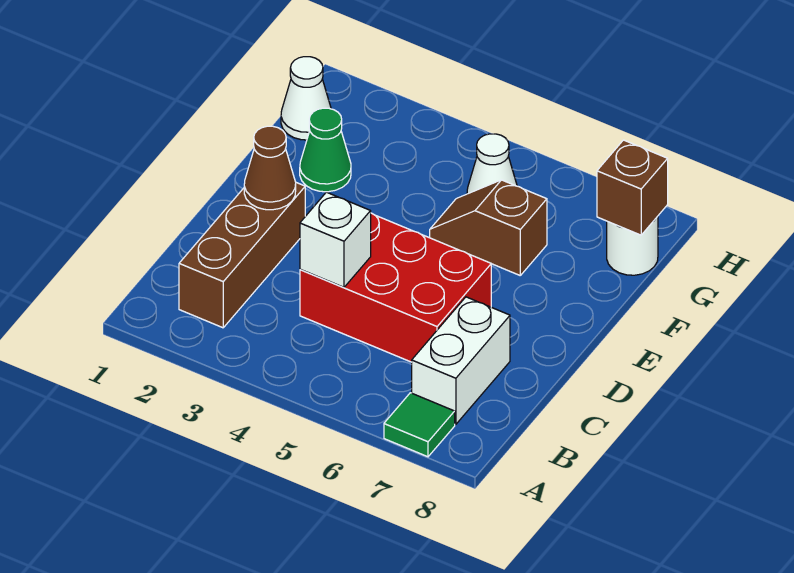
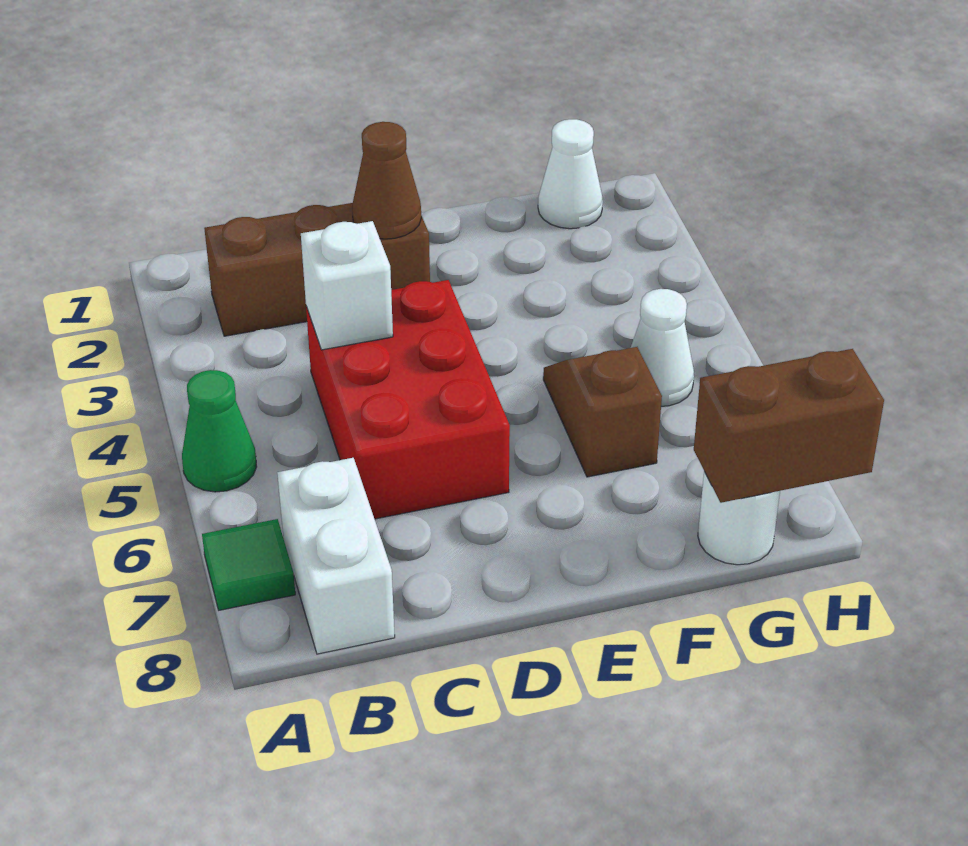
white brick B7:C7 level 1 -> white brick B7:B8 level 1
green cone F2 level 1 -> green cone A5 level 1
brown brick G8 level 2 -> brown brick G8:H8 level 2

